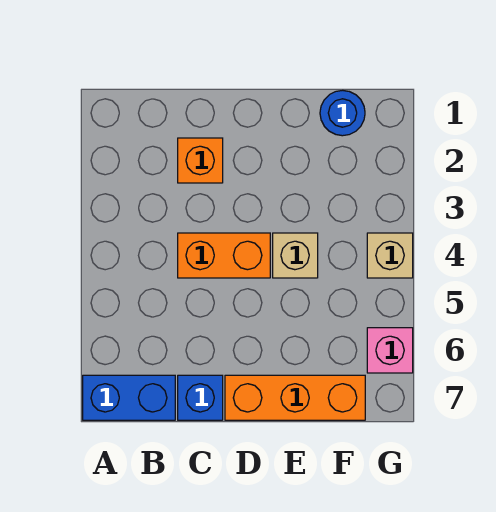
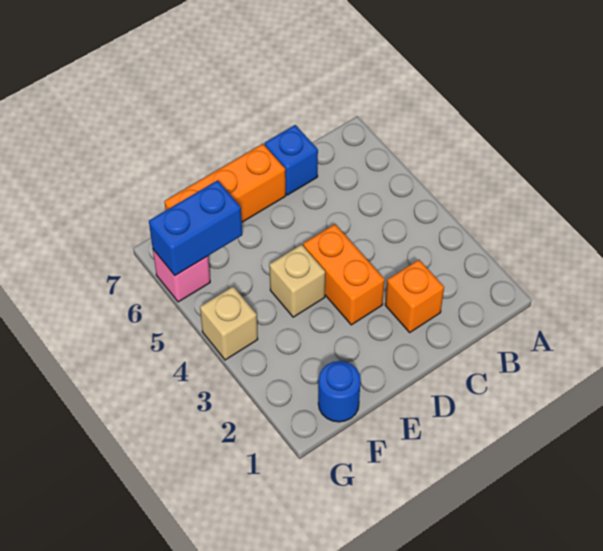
blue brick A7:B7 level 1 -> blue brick F6:G6 level 2
orange brick C4:D4 level 1 -> orange brick D3:D4 level 1

